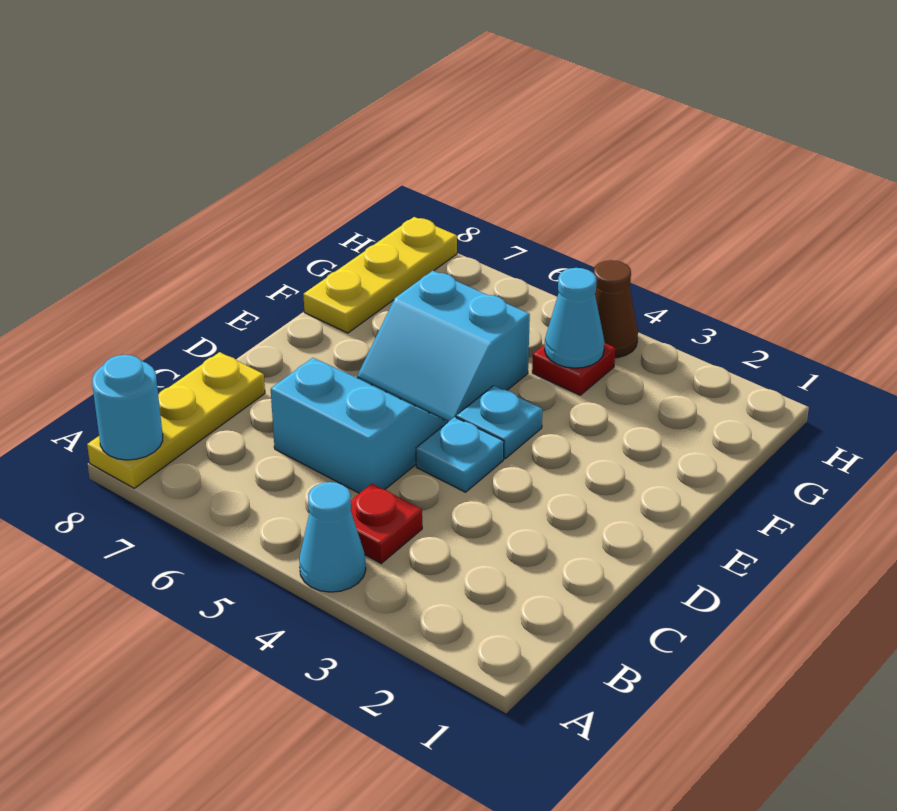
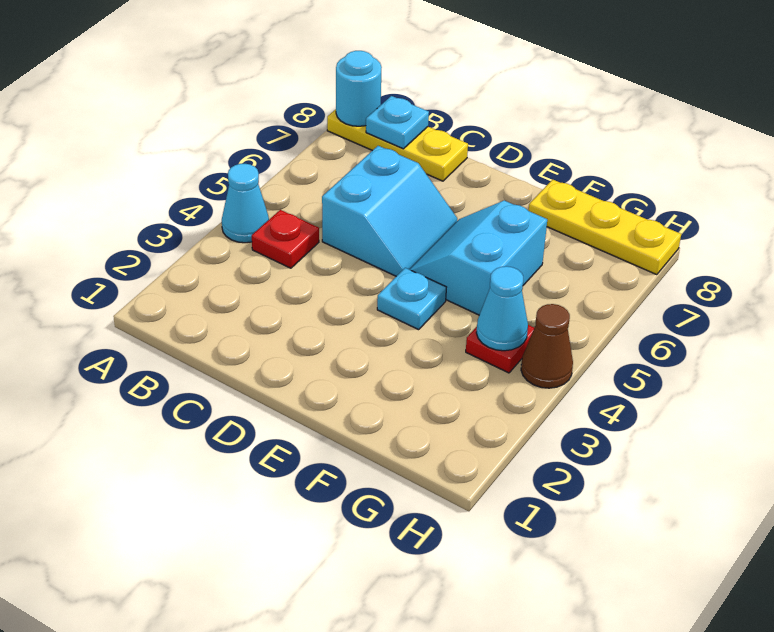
cyan plate D4 level 1 -> cyan plate B8 level 2

